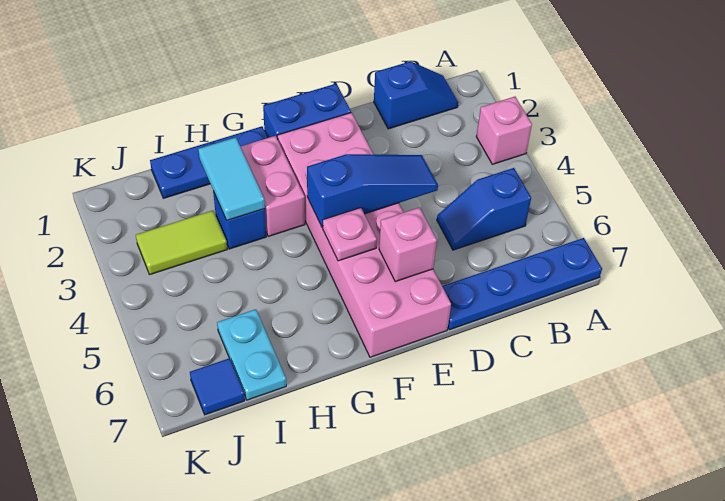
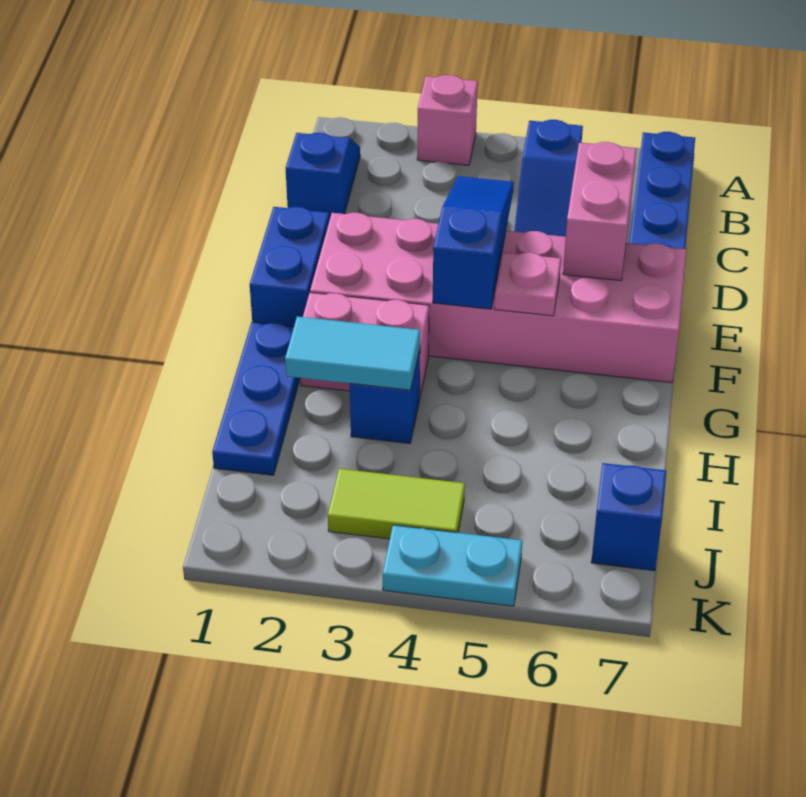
pink brick E6 level 2 -> pink brick D6:E6 level 2
lime tile I3:J3 level 1 -> lime tile J3:J4 level 1
cyan plate I6:I7 level 1 -> cyan plate K4:K5 level 1
blue tile J7 level 1 -> blue brick J7 level 1

